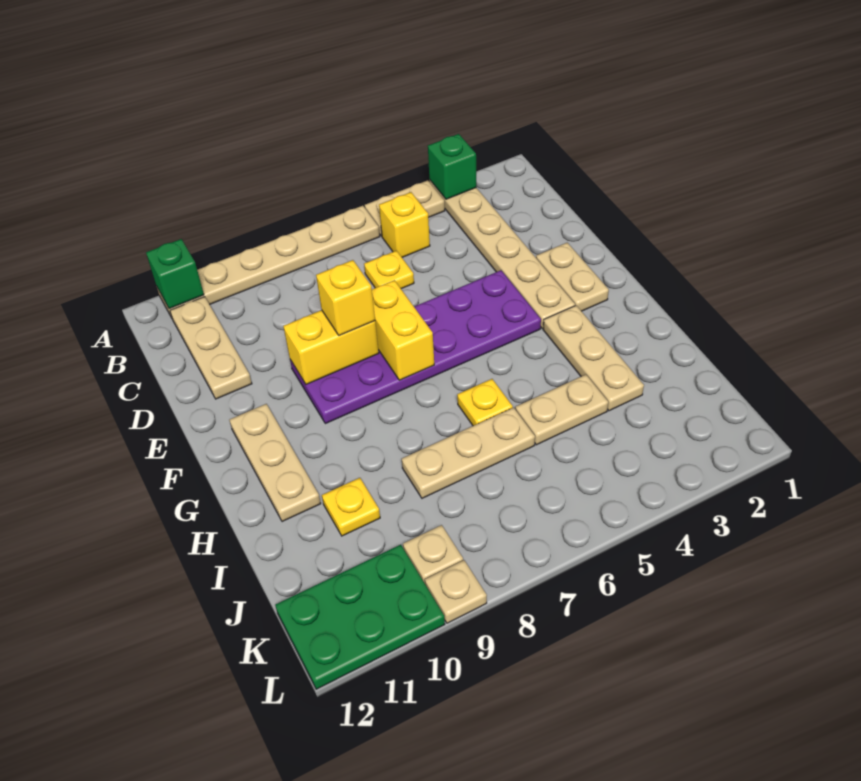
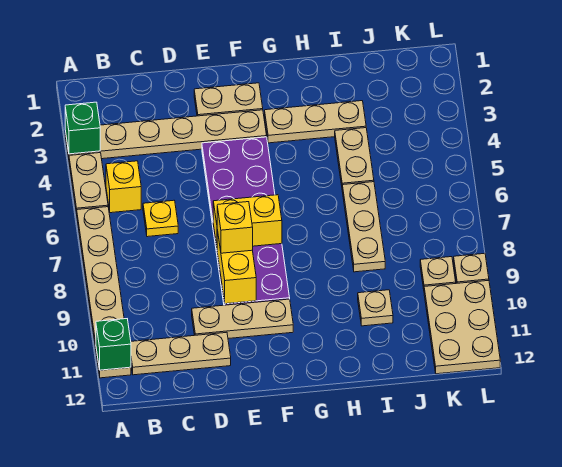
tan plate F11:H11 level 1 -> tan plate D10:F10 level 1
yellow plate H6 level 1 -> none
yellow plate I10 level 1 -> tan plate I10 level 1
green plate K10:L12 level 1 -> tan plate K10:L12 level 1

